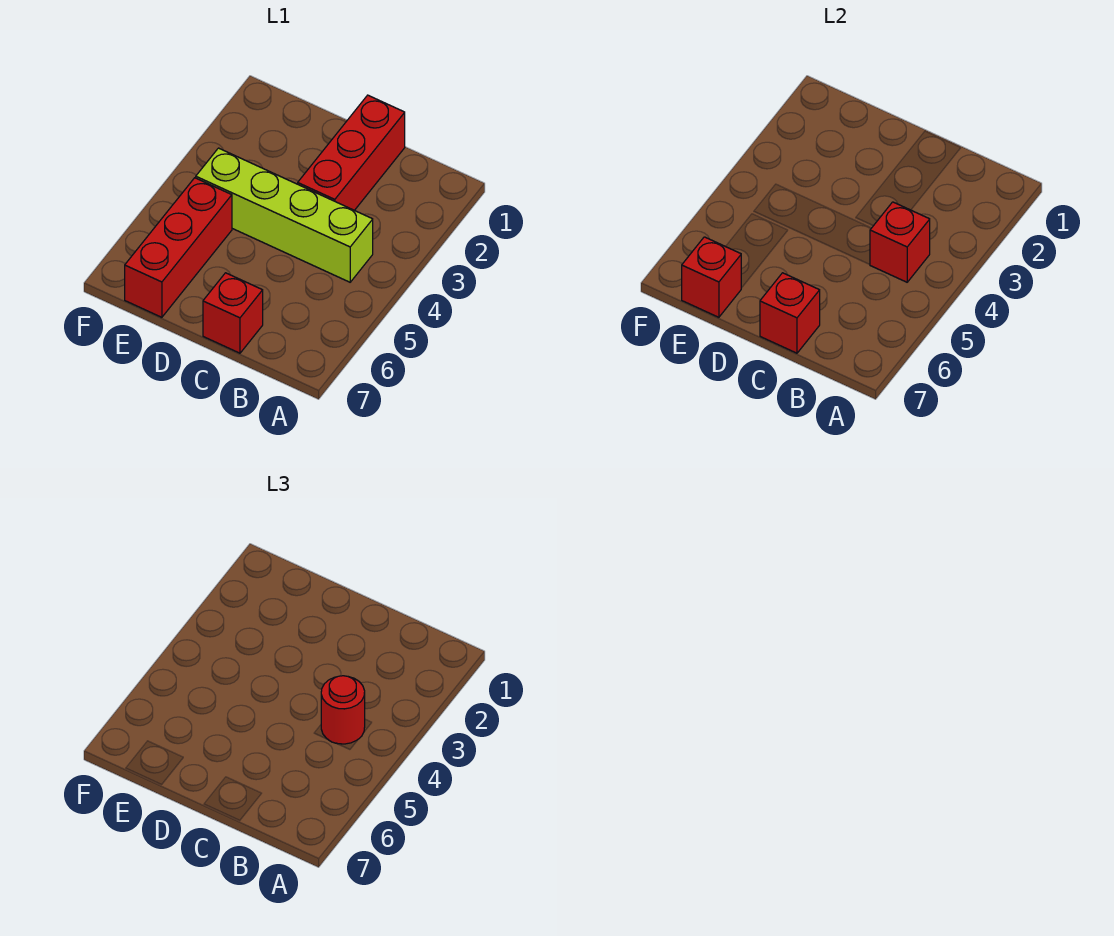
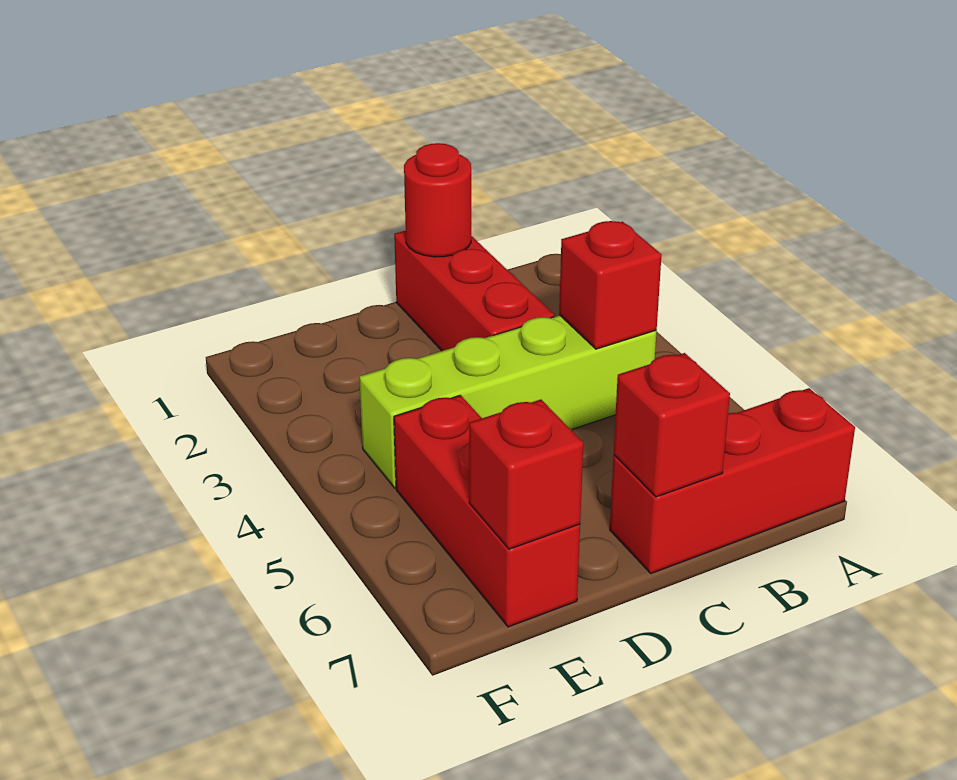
red round brick B4 level 3 -> red round brick C1 level 2
red brick C7 level 1 -> red brick A7:C7 level 1

